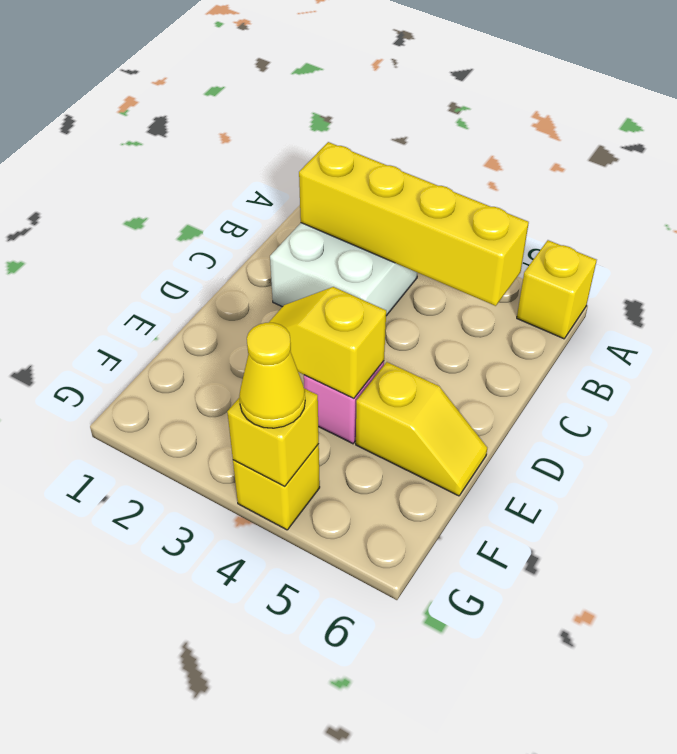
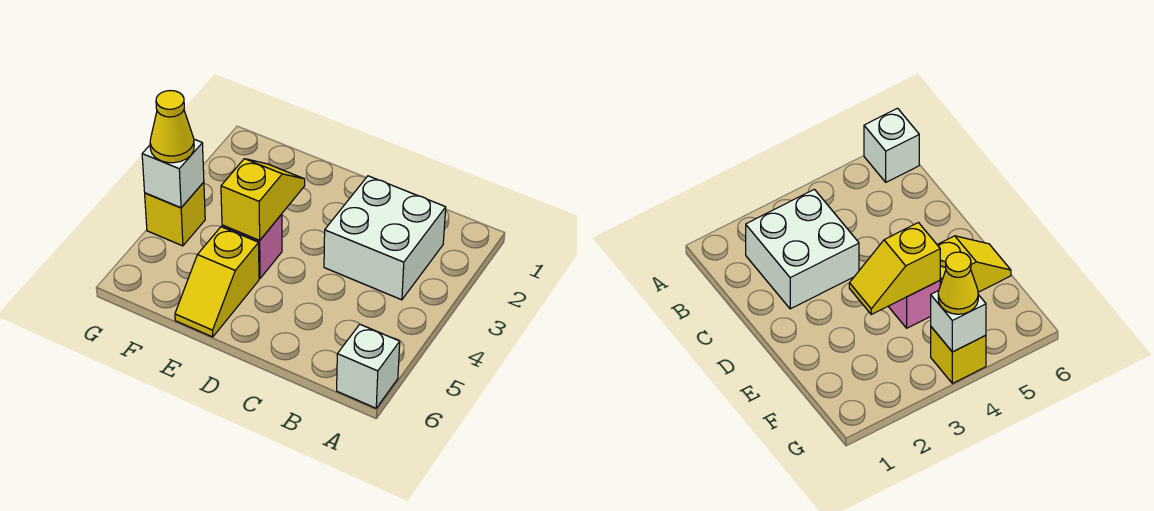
yellow brick A6 level 1 -> white brick A6 level 1
yellow brick B2:B5 level 2 -> none
yellow brick G4 level 2 -> white brick G4 level 2

